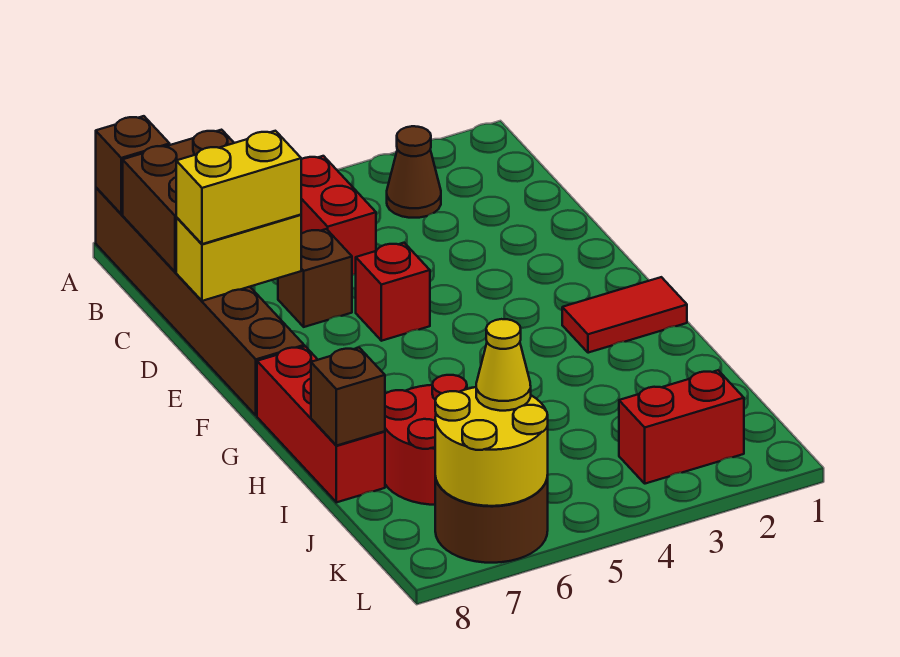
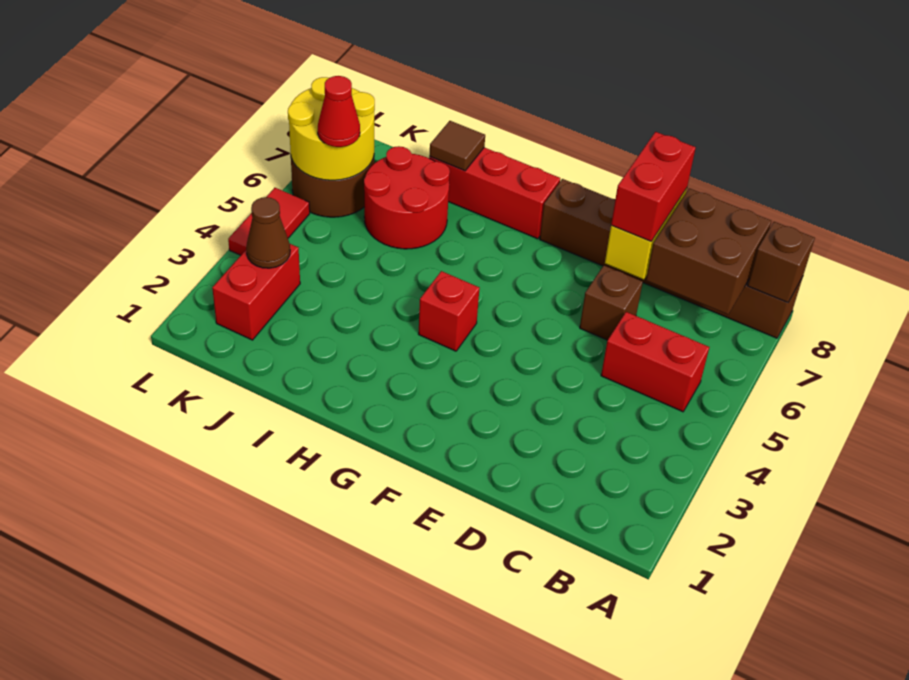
brown cone B3 level 1 -> brown cone K3 level 2
yellow brick D7:D8 level 3 -> red brick D7:D8 level 3
red brick E5 level 1 -> red brick G4 level 1
red tile G1:G2 level 1 -> red tile L4:L5 level 1
brown brick I8 level 2 -> brown tile I8 level 2
yellow cone K6 level 3 -> red cone K6 level 3

